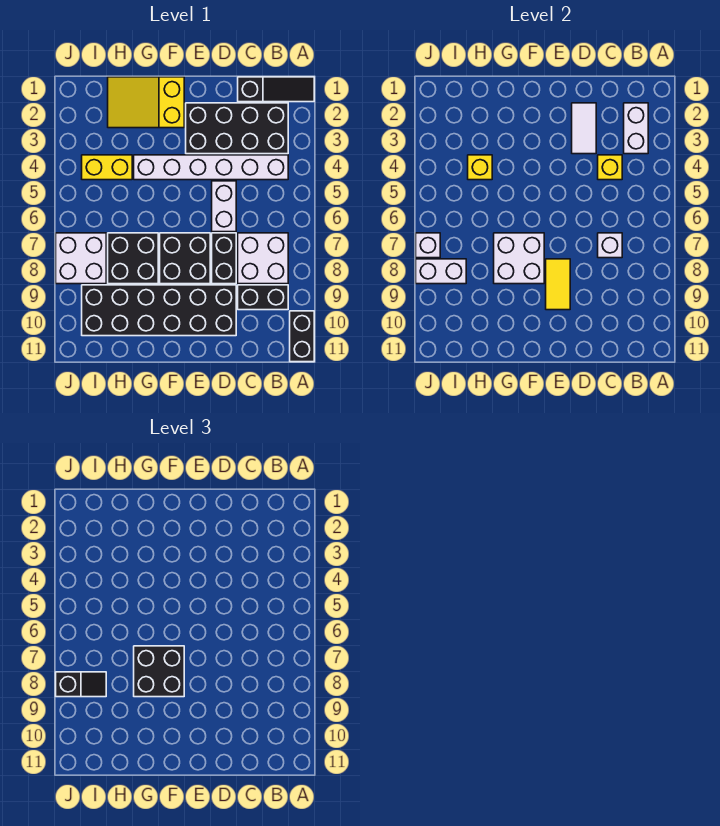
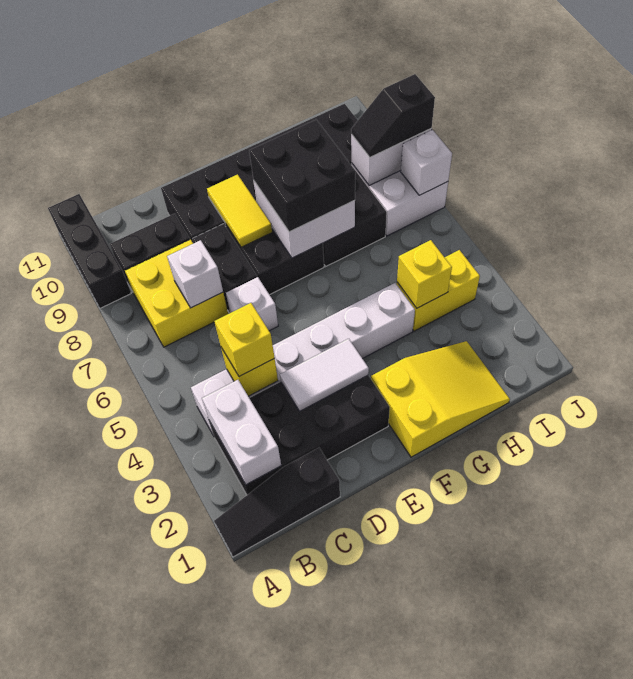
black brick A10:A11 level 1 -> black brick A9:A11 level 1
white brick B7:C8 level 1 -> yellow brick B7:C8 level 1
none -> yellow brick C4 level 3
white tile D2:D3 level 2 -> white tile D3:E3 level 2
white brick D5:D6 level 1 -> white brick D6 level 1

